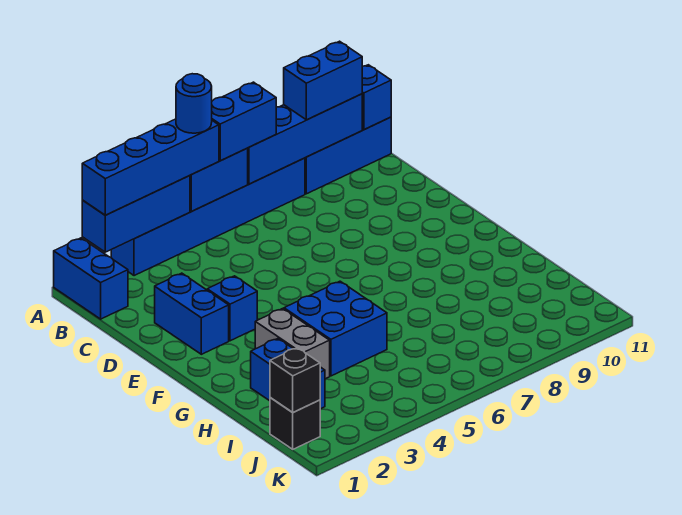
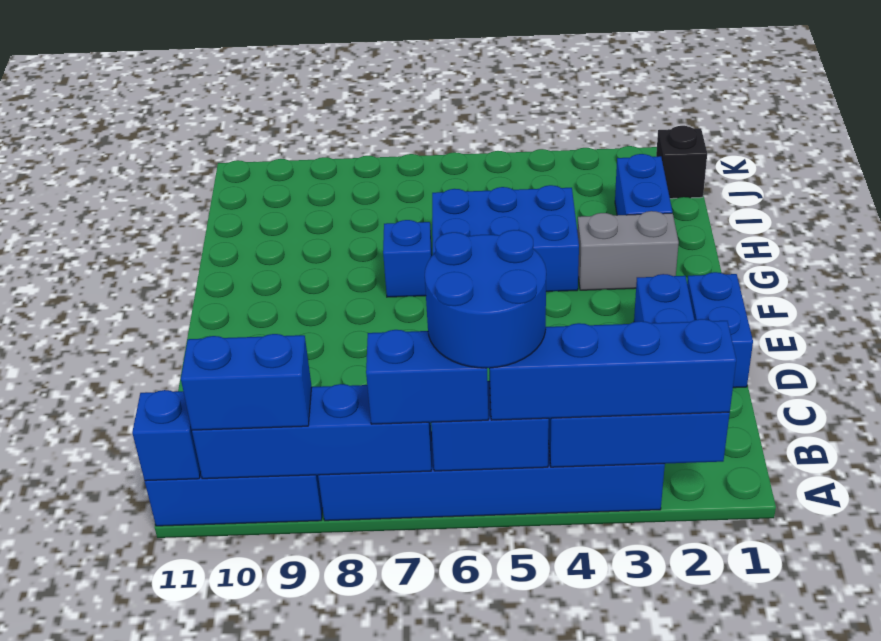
blue brick A1:B1 level 1 -> blue brick D1:E1 level 1
blue round brick A5 level 4 -> blue round brick A5:B6 level 4
blue brick E3 level 1 -> blue brick G7 level 1
grey brick G3:H3 level 1 -> grey brick G2:G3 level 1
blue brick G4:H5 level 1 -> blue brick G4:H6 level 1
black brick J1 level 2 -> none

